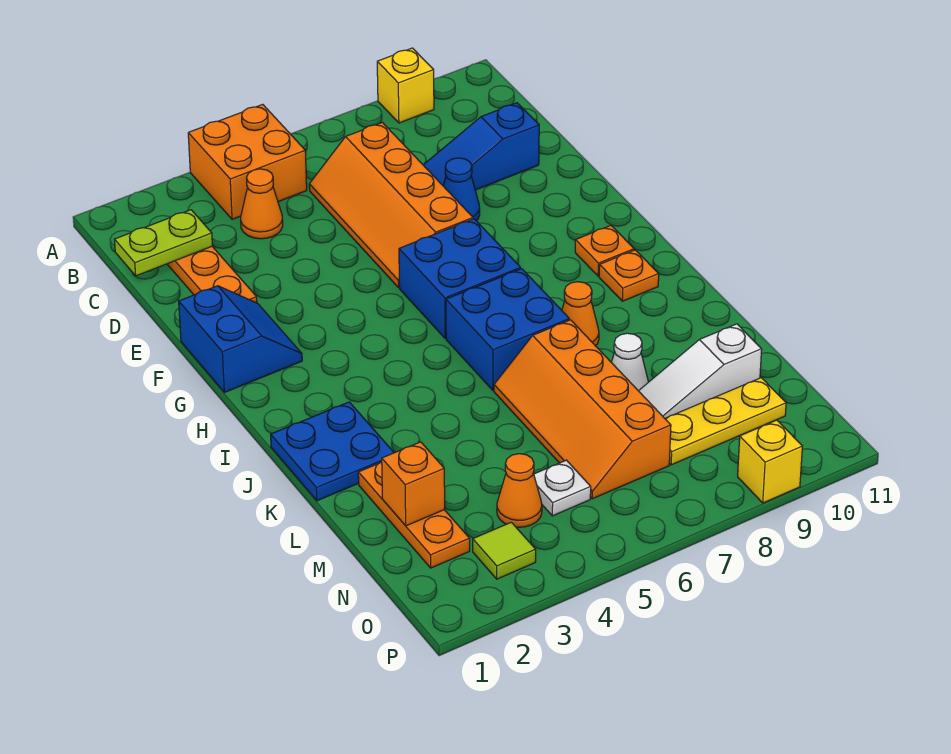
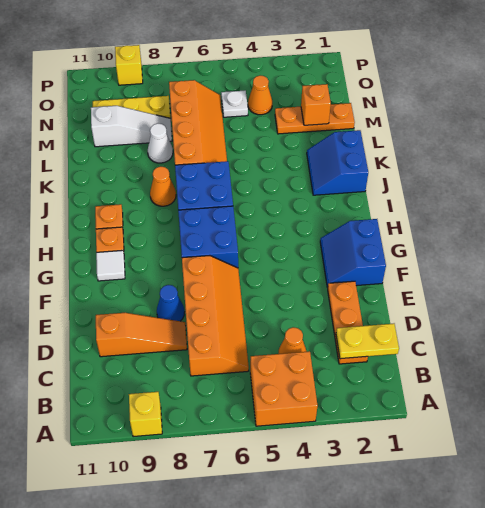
lime plate C1:C2 level 2 -> yellow plate C1:C2 level 2
blue slope D8:D10 level 1 top 10 -> orange slope D8:D10 level 1 top 10
none -> white tile G10 level 1
blue plate J1:K2 level 1 -> blue slope J1:K2 level 1 top 1
orange plate L2:N2 level 1 -> orange plate M1:M3 level 1
lime tile O3 level 1 -> none

